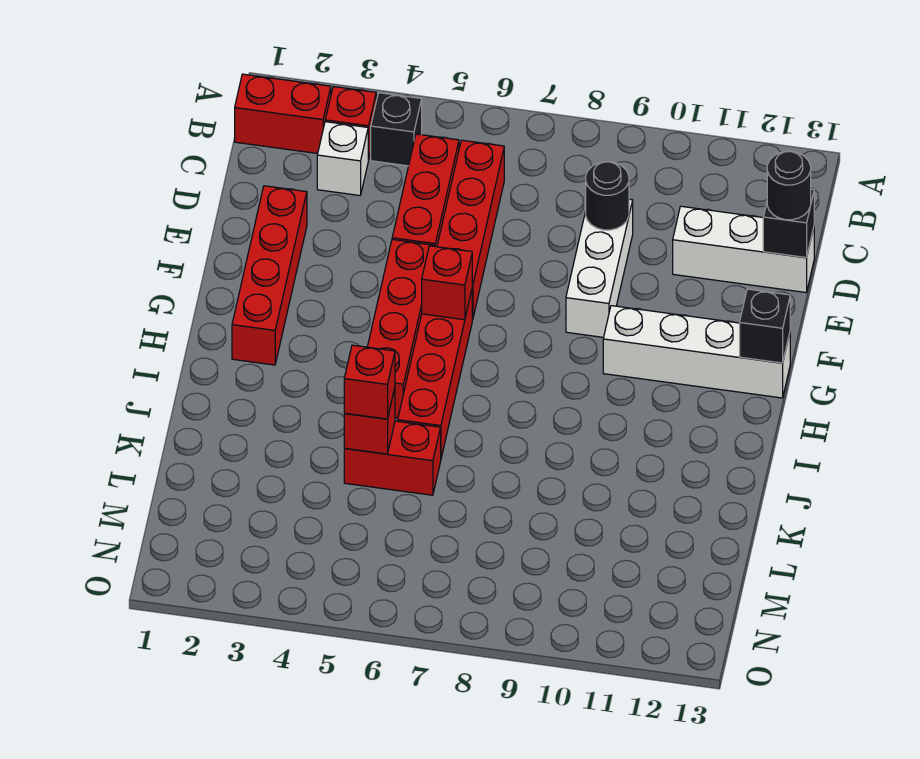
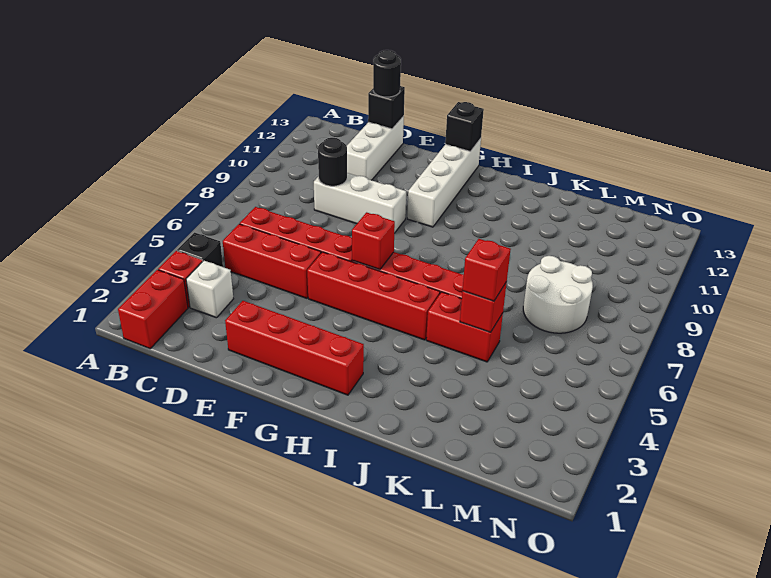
red brick K5:K6 level 1 -> red brick J5:K5 level 1
none -> white round brick L7:M8 level 1

